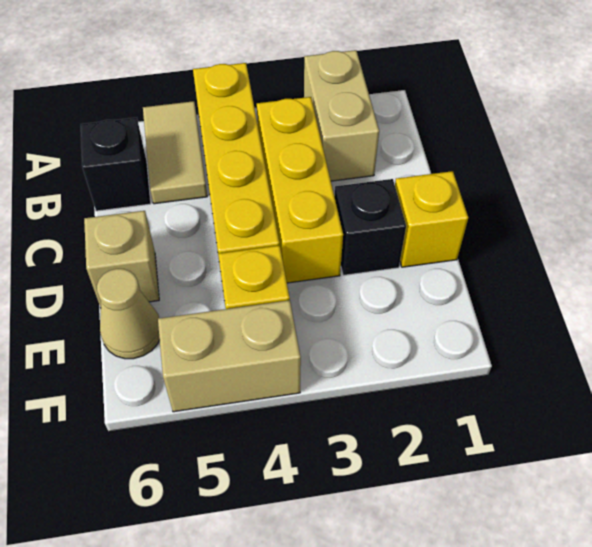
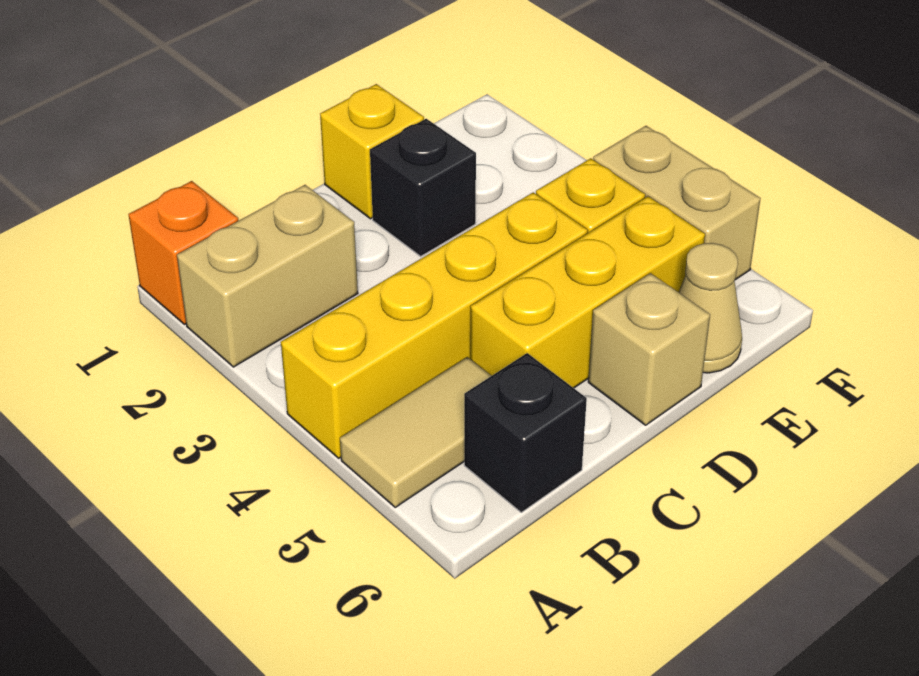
none -> orange brick A1 level 1
yellow brick B3:D3 level 1 -> yellow brick C5:E5 level 1

